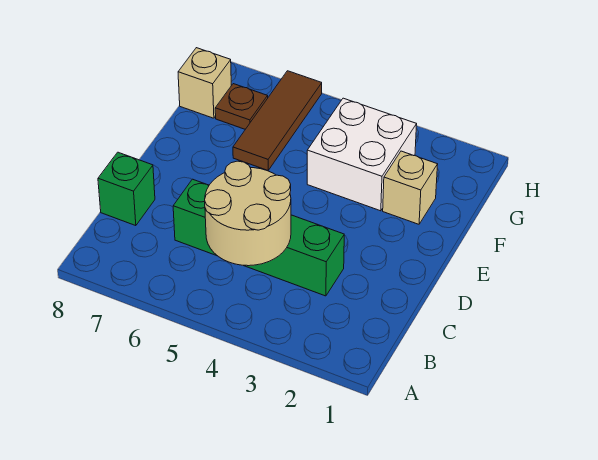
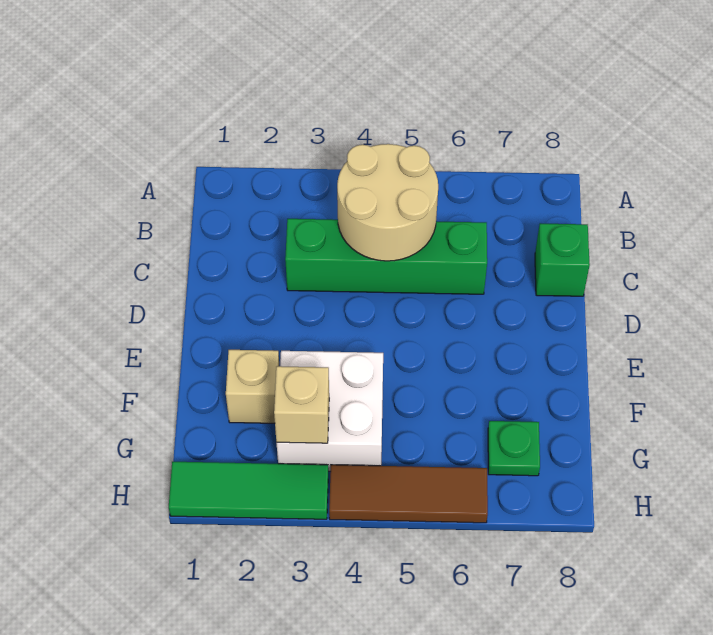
brown tile F6:H6 level 1 -> brown tile H4:H6 level 1
brown plate G7 level 1 -> green plate G7 level 1
tan brick G8 level 1 -> tan brick G3 level 2
none -> green tile H1:H3 level 1

